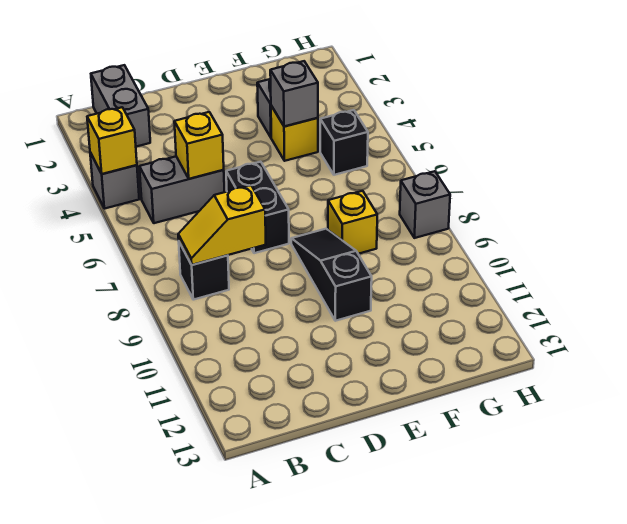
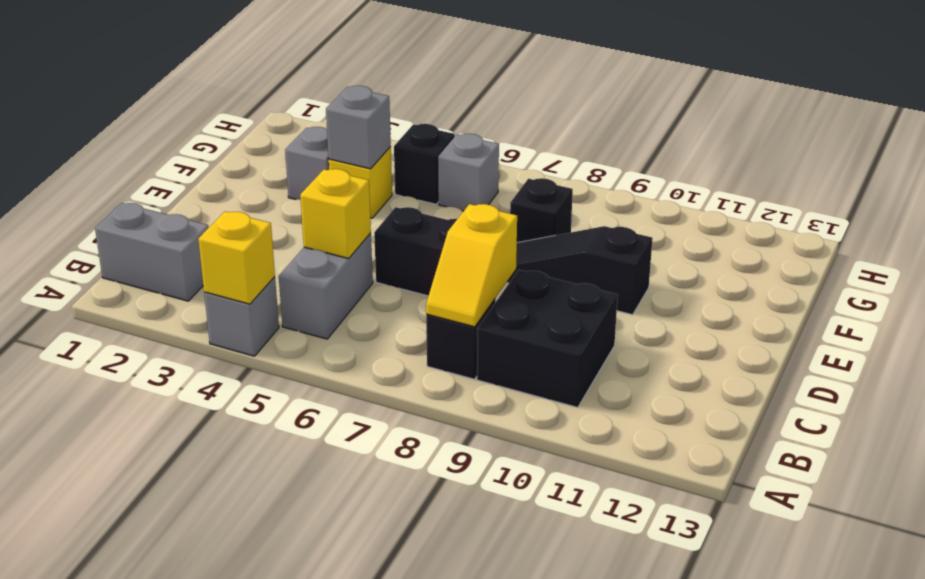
none -> black brick B9:C10 level 1
yellow brick F8 level 1 -> black brick F8 level 1
grey brick H8 level 1 -> grey brick G6 level 1

